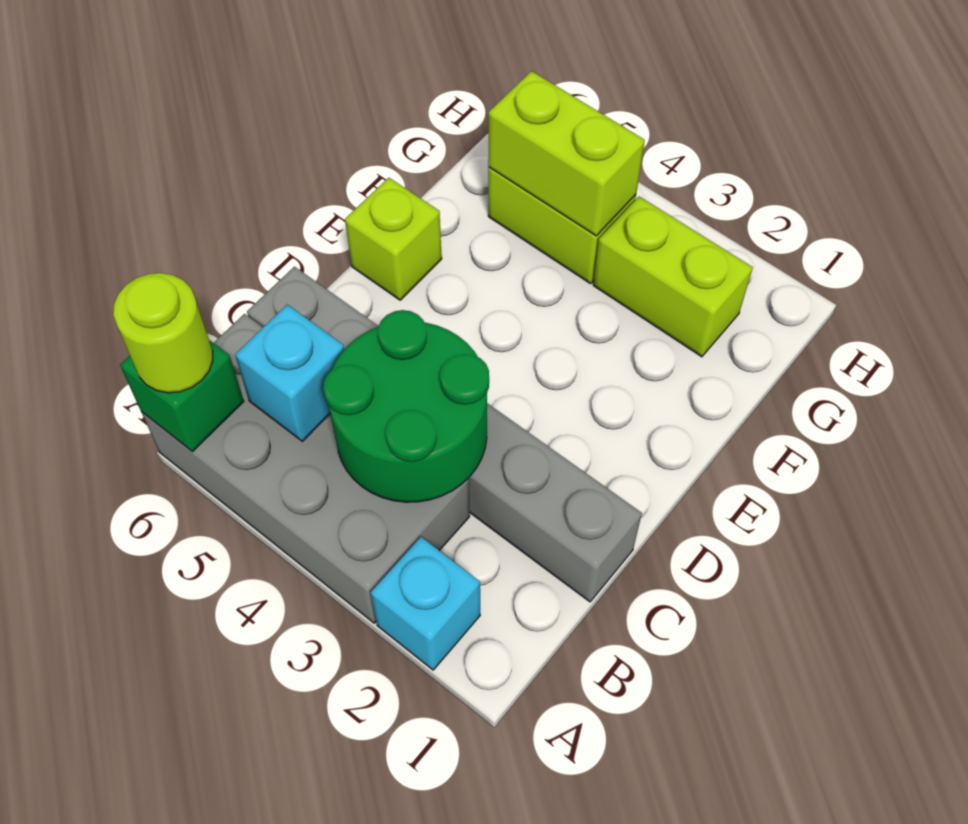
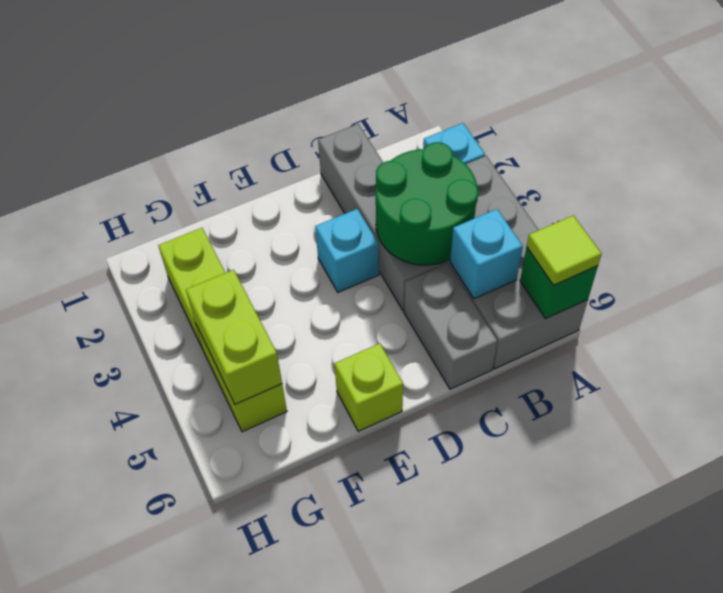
lime round brick A6 level 3 -> lime tile A6 level 3
none -> cyan brick D3 level 1

